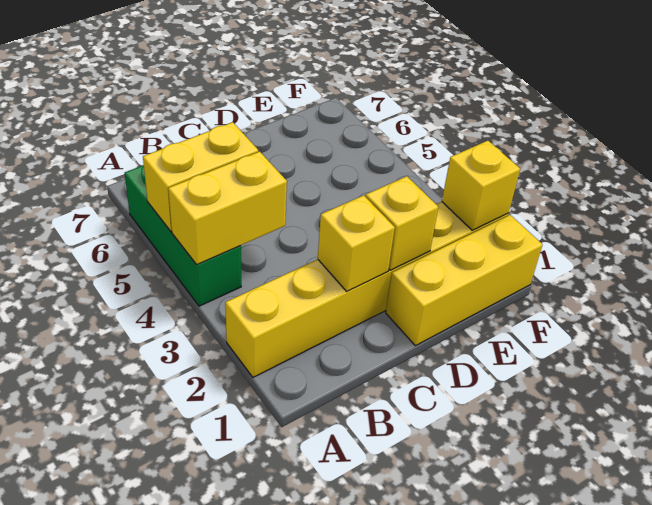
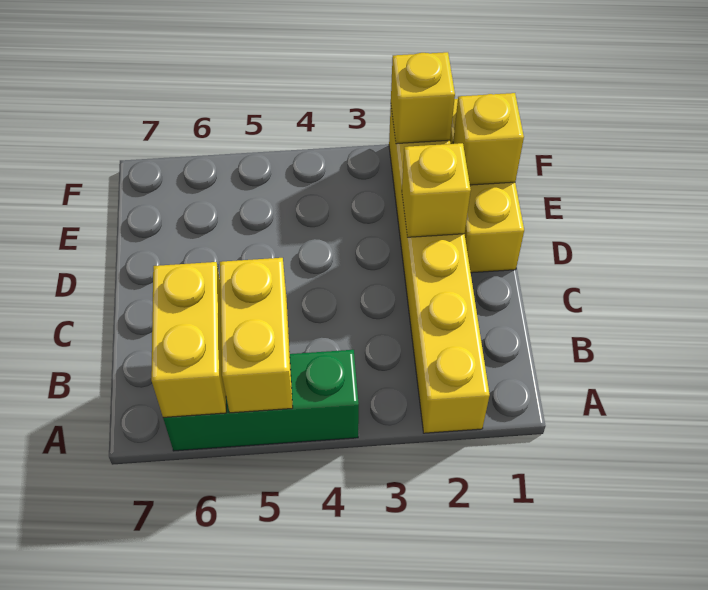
yellow brick A4:B4 level 2 -> yellow brick A6:B6 level 2
yellow brick C2 level 2 -> yellow brick E1 level 2

